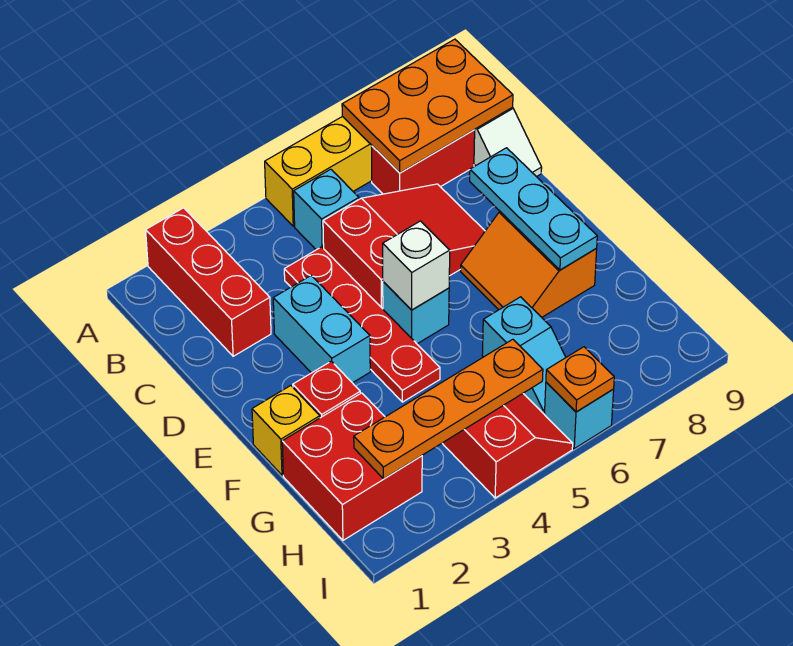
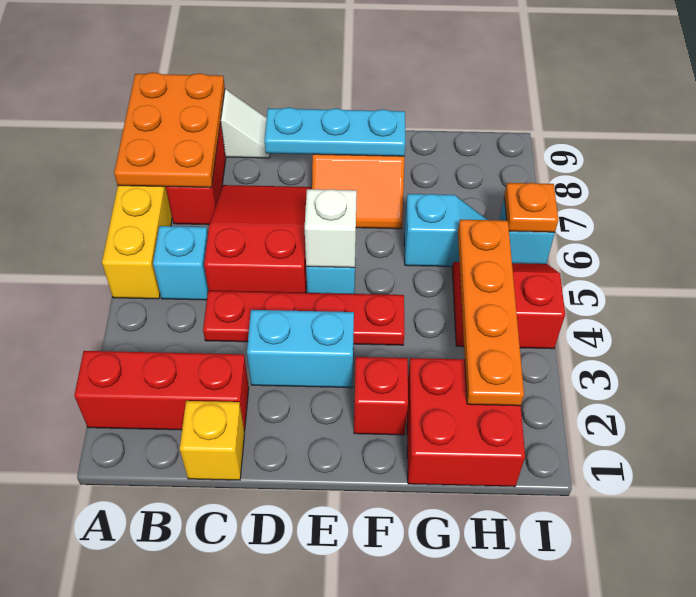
yellow brick F1 level 1 -> yellow brick C1 level 1

